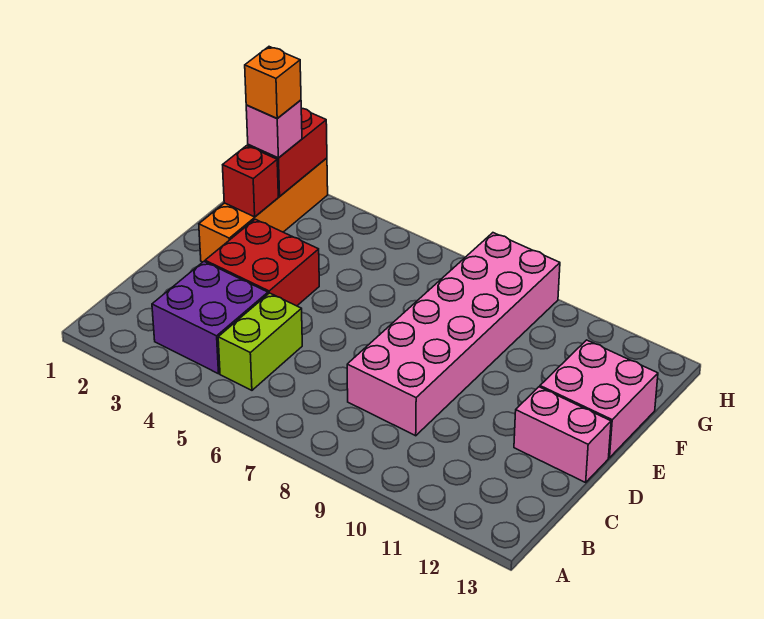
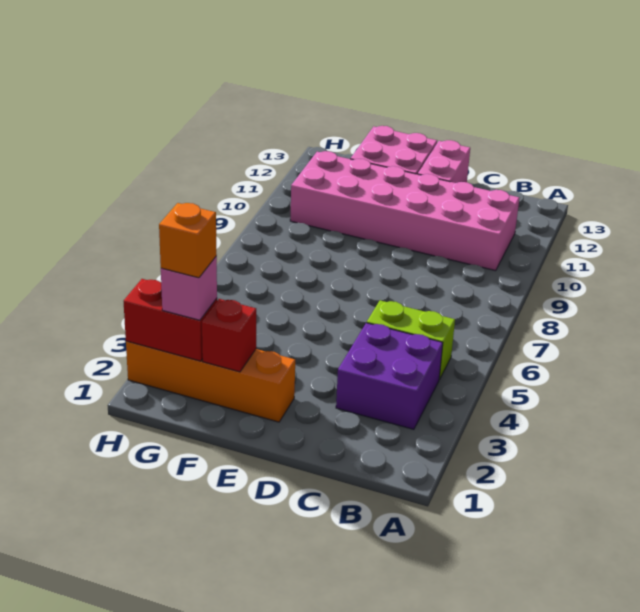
pink brick C8:H9 level 1 -> pink brick B10:G11 level 1
red brick D3:E4 level 1 -> none

